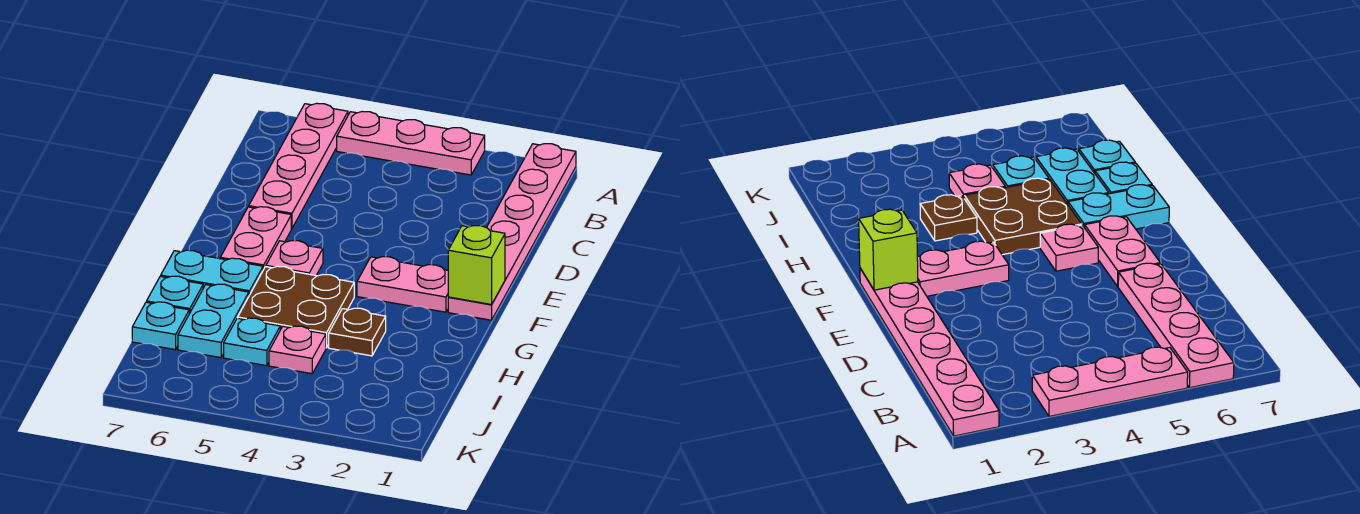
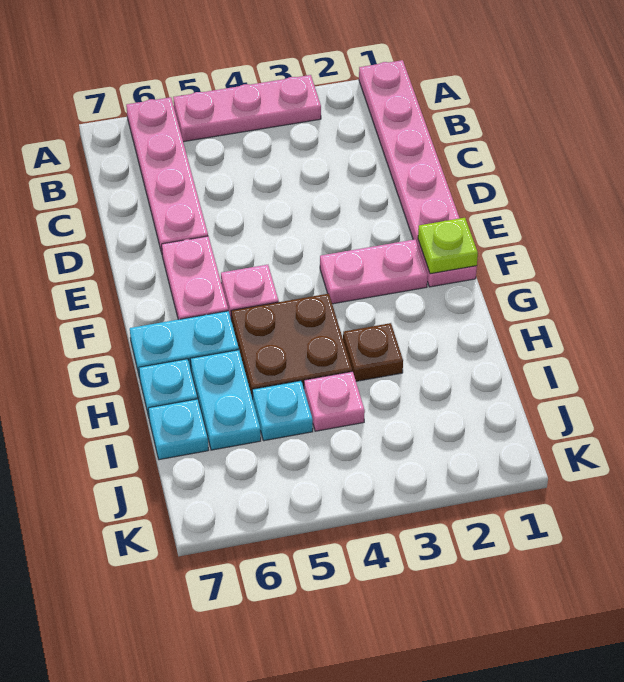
lime brick F1 level 2 -> lime plate F1 level 2

